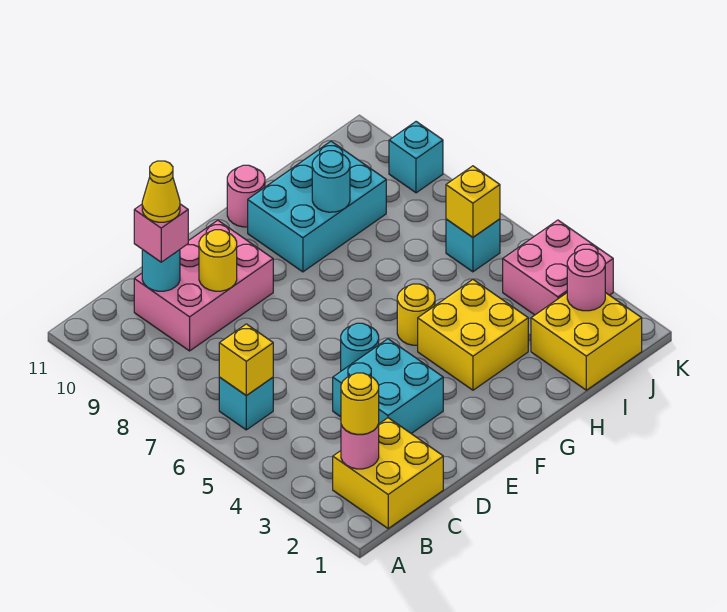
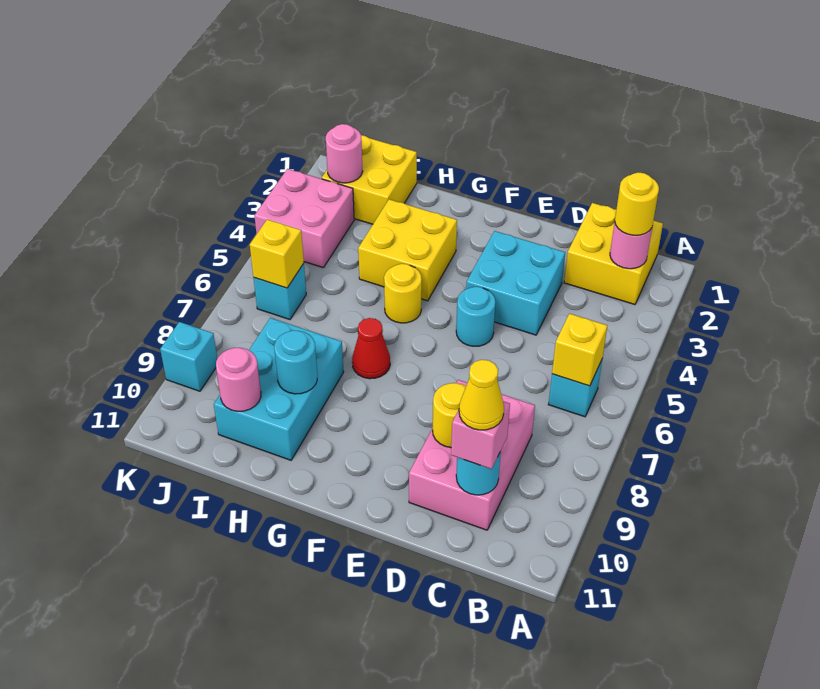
pink brick C9:E10 level 1 -> pink brick C8:D10 level 1
none -> red cone G7 level 1
cyan brick G9:I10 level 1 -> cyan brick H8:I10 level 1
pink round brick G11 level 1 -> pink round brick I10 level 2

